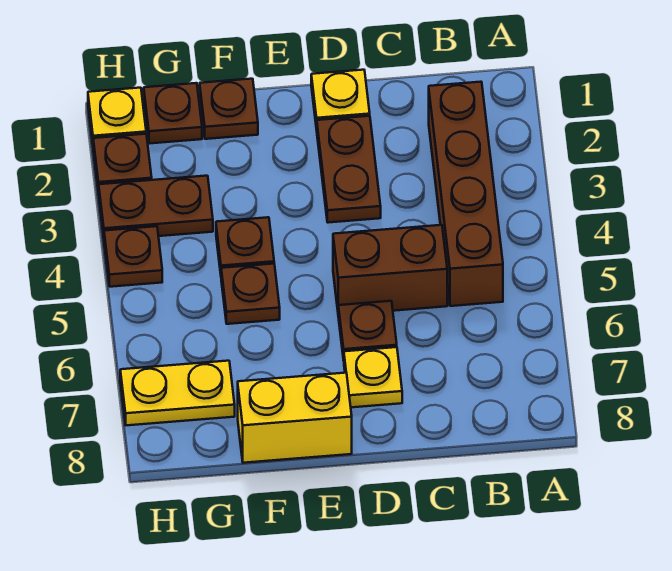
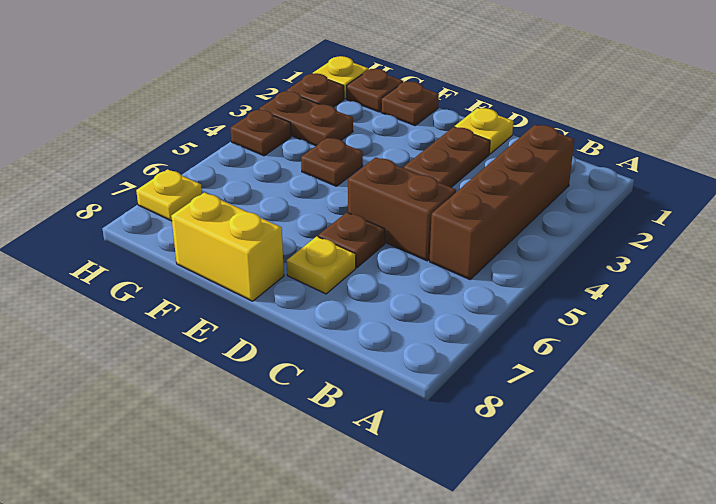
brown plate F5 level 1 -> none
yellow plate G7:H7 level 1 -> yellow plate H7 level 1

